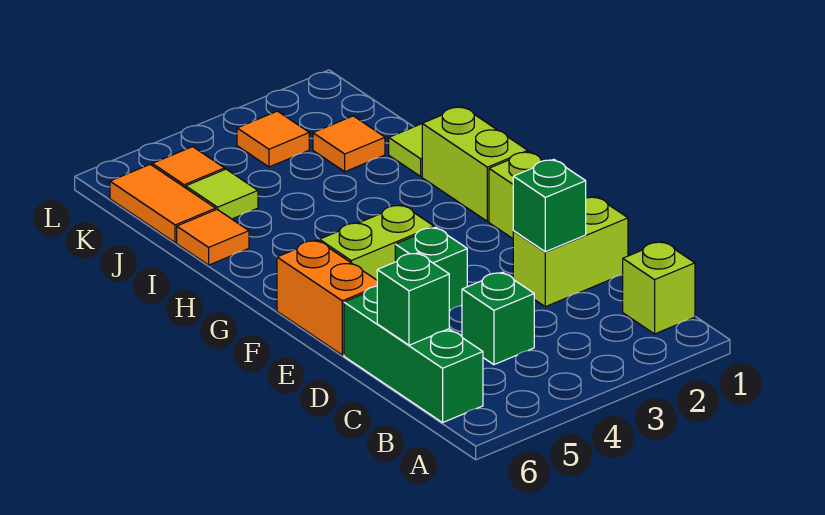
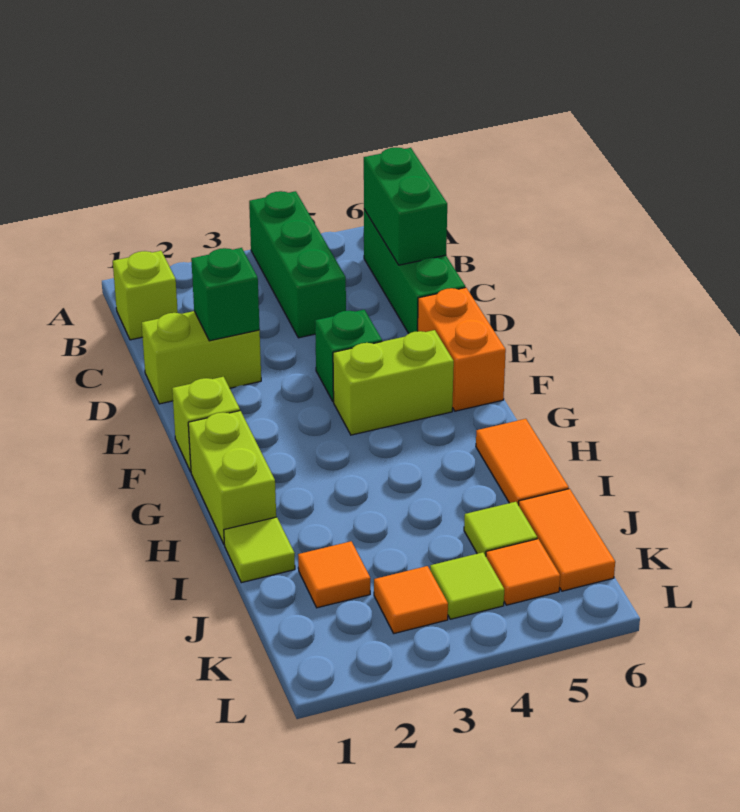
green brick C4 level 1 -> green brick A4:C4 level 1
green brick C6 level 2 -> green brick B6:C6 level 2
orange tile I6 level 1 -> orange tile H6:I6 level 1
none -> lime tile K4 level 1

